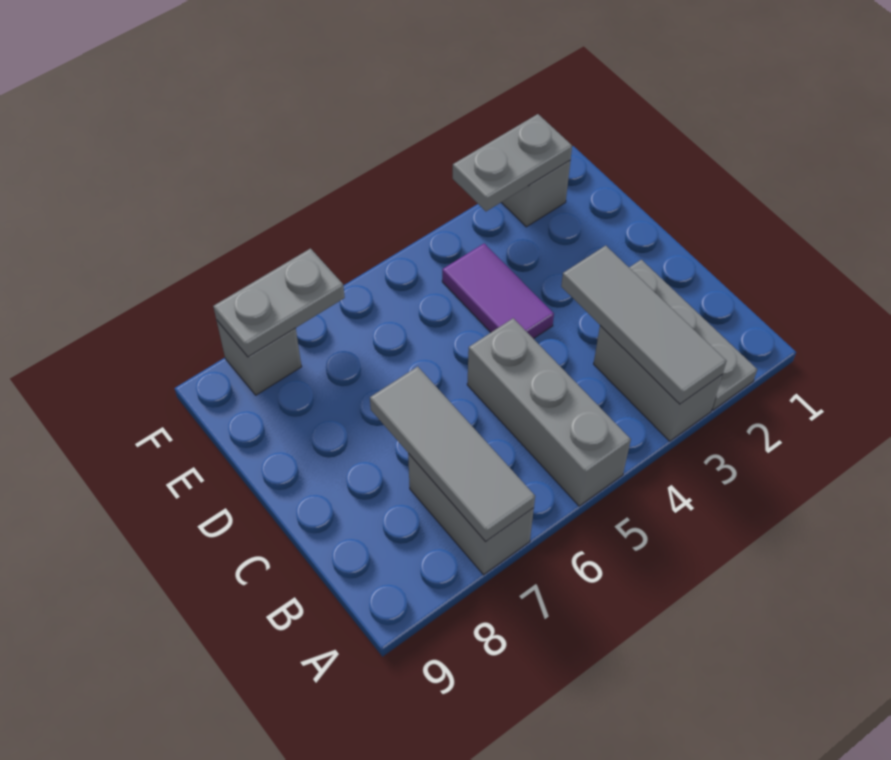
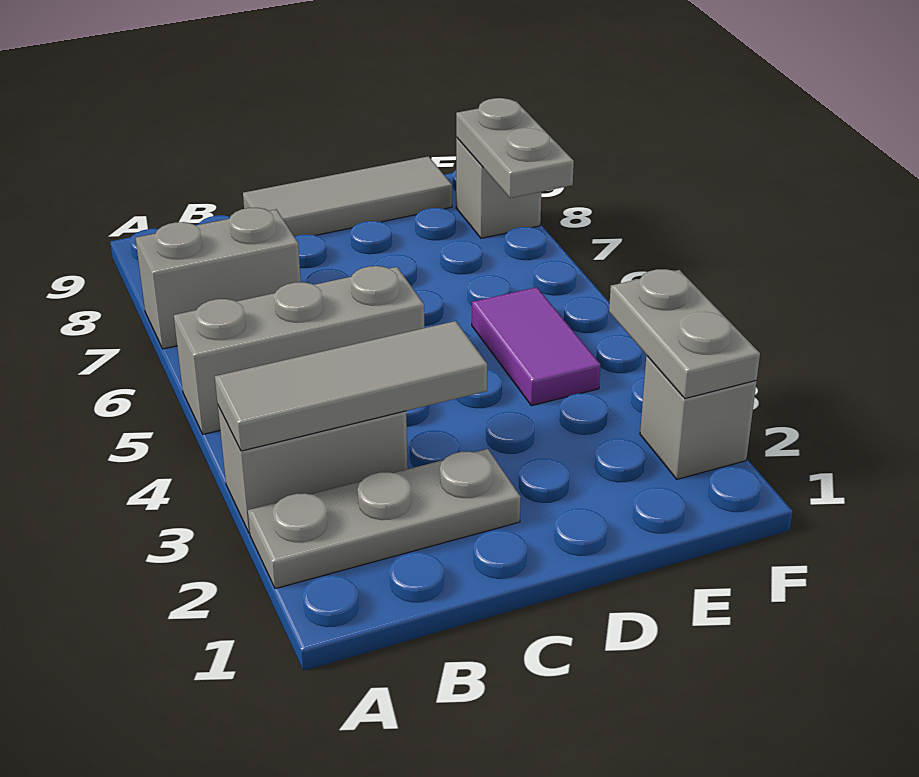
grey tile A7:C7 level 2 -> grey tile C9:E9 level 1
purple tile D4:E4 level 1 -> purple tile E4:E5 level 1

